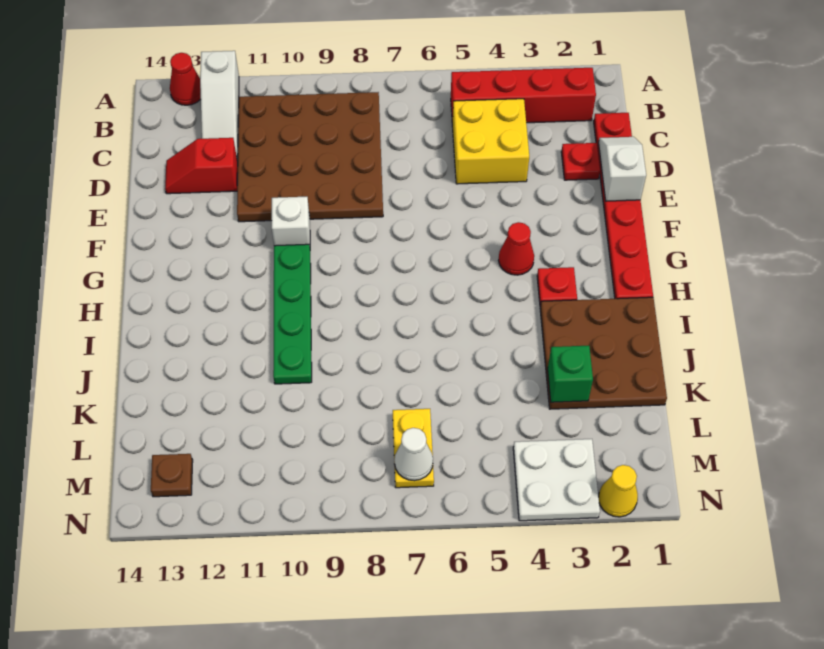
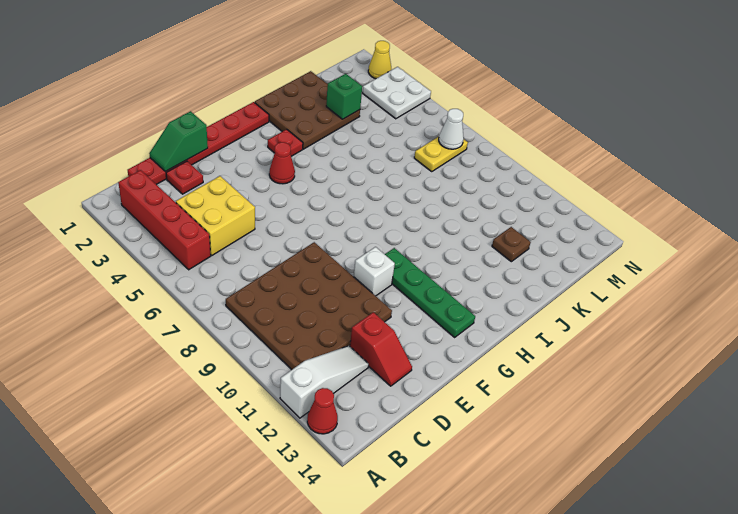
white slope D1:E1 level 2 top E -> green slope D1:E1 level 2 top E
green plate G10:J10 level 1 -> green plate G10:G13 level 1
brown plate M13 level 1 -> brown plate K12 level 1

